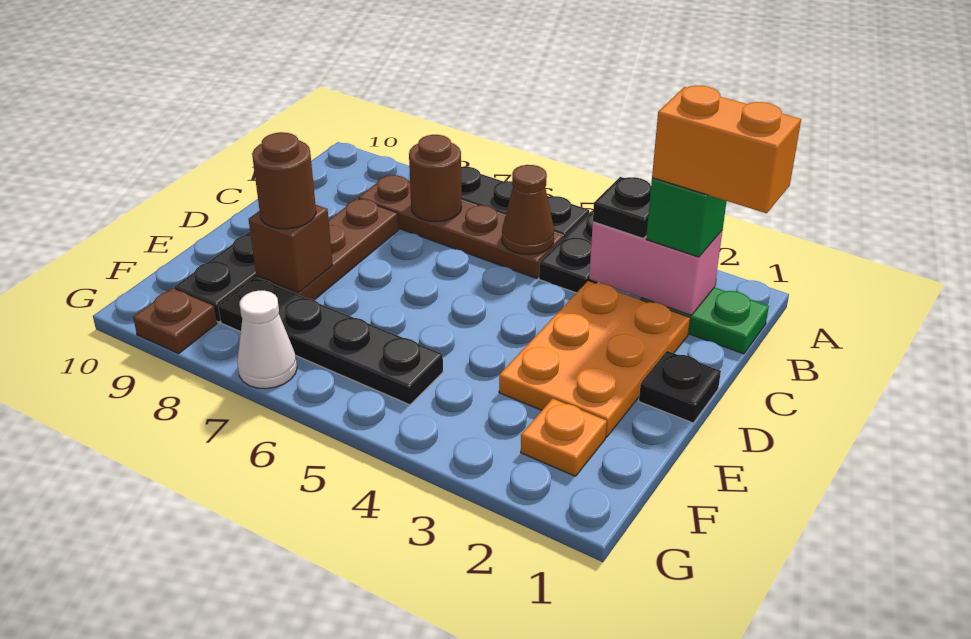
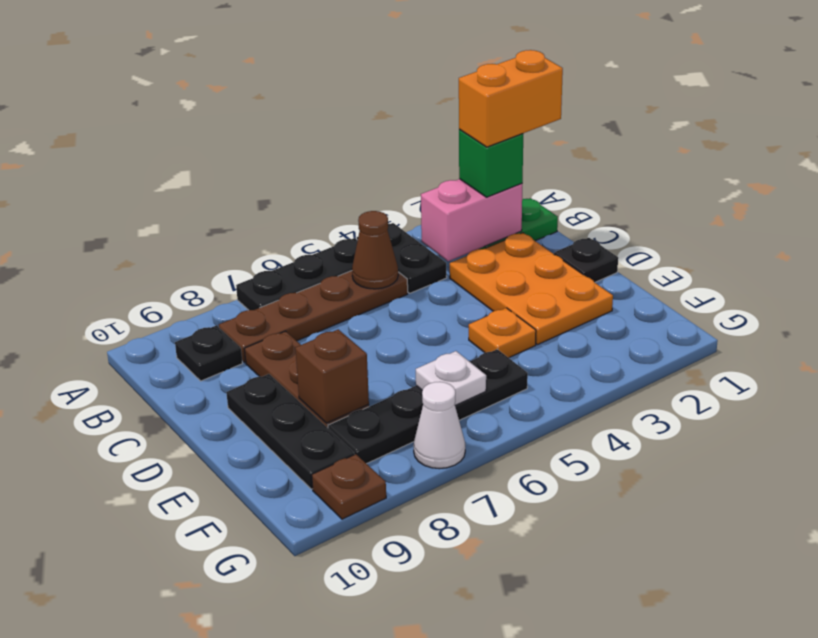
black plate B3 level 3 -> black plate B9 level 1
brown round brick B7 level 2 -> none
brown round brick E8 level 3 -> none
orange plate F2 level 1 -> orange plate E4 level 1
none -> white plate F6 level 2

